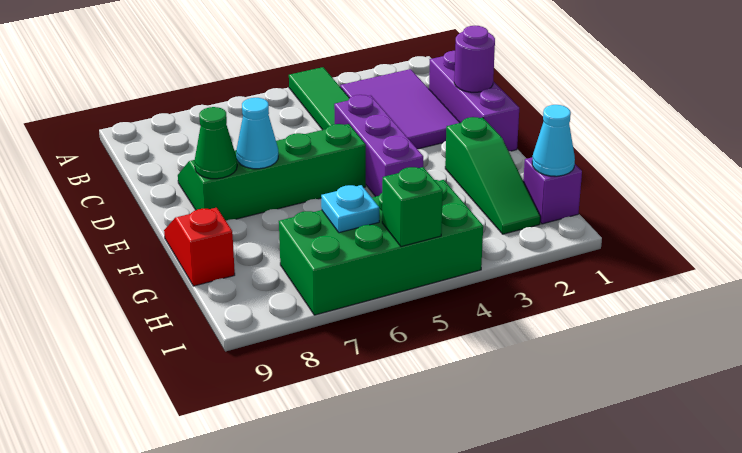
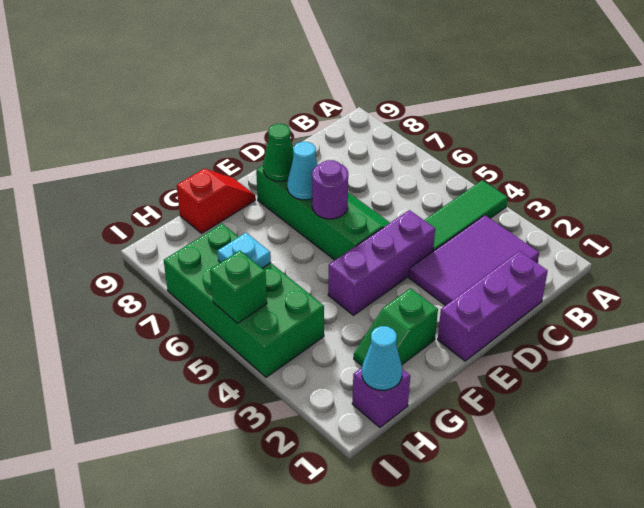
purple round brick D1 level 2 -> purple round brick E6 level 2
green slope F2:H2 level 1 top F -> green slope F2:G2 level 1 top F

